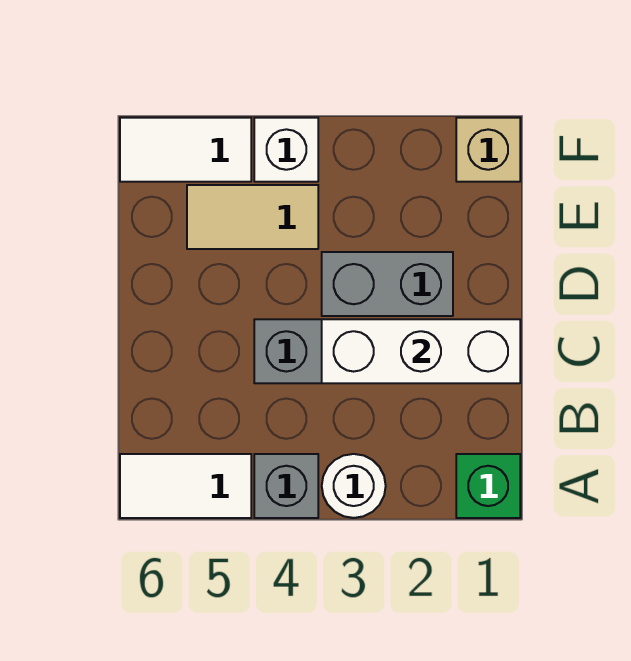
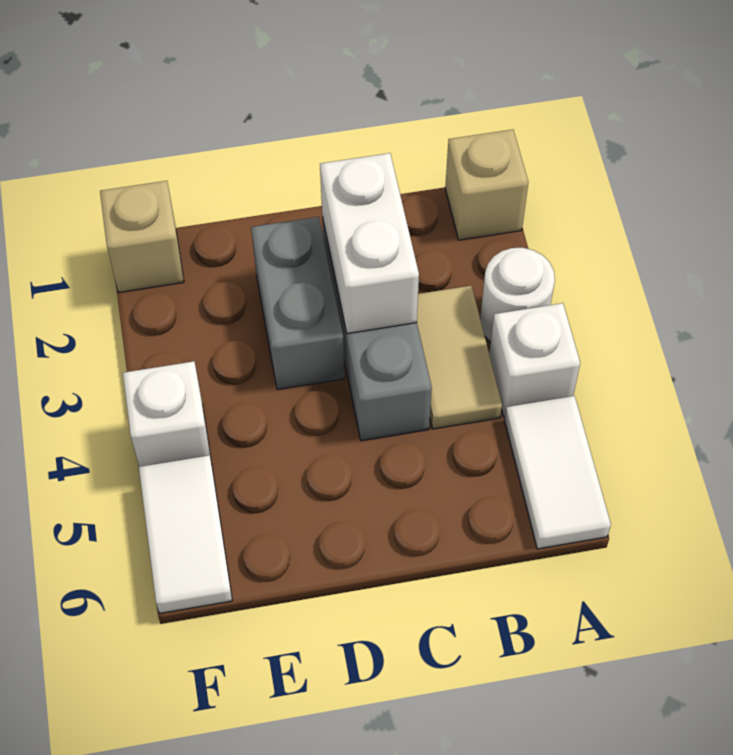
green brick A1 level 1 -> tan brick A1 level 1
grey brick A4 level 1 -> white brick A4 level 1
white brick C1:C3 level 2 -> white brick C2:C3 level 2
tan tile E4:E5 level 1 -> tan tile B3:B4 level 1

